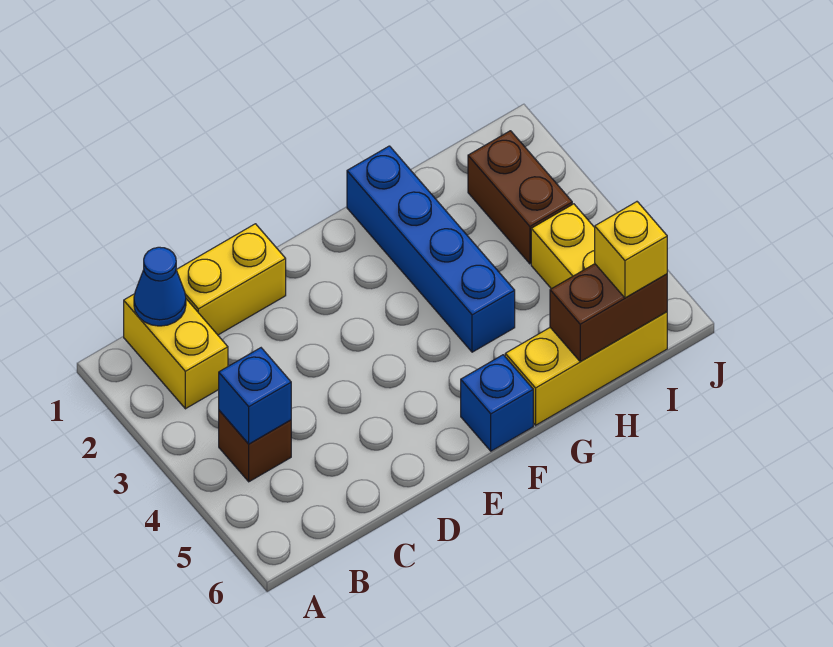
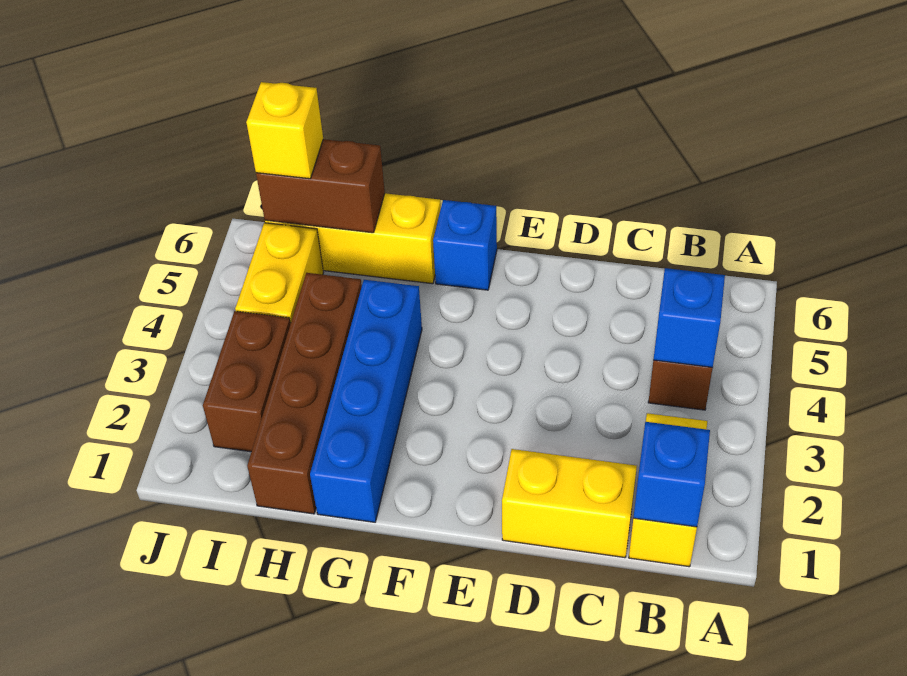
blue cone B1 level 2 -> blue brick B1 level 2
none -> brown brick H1:H4 level 1

